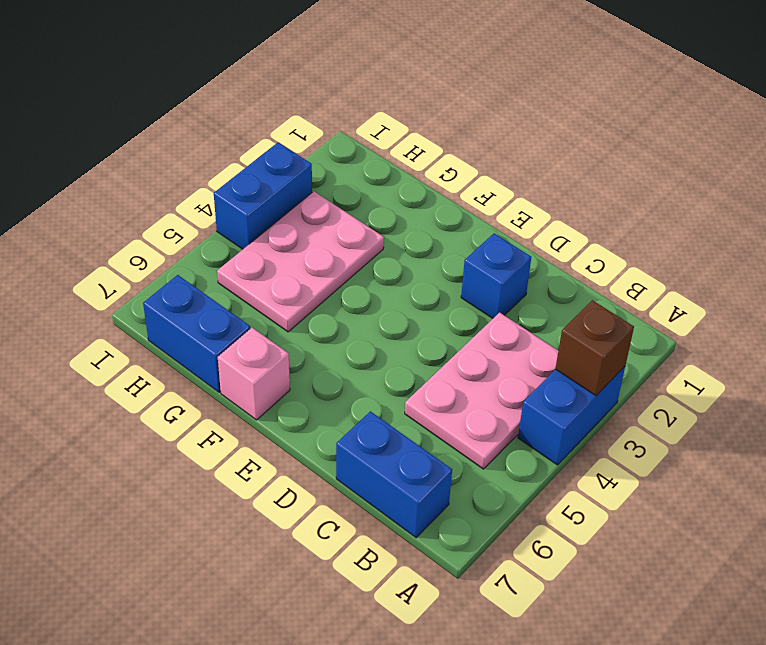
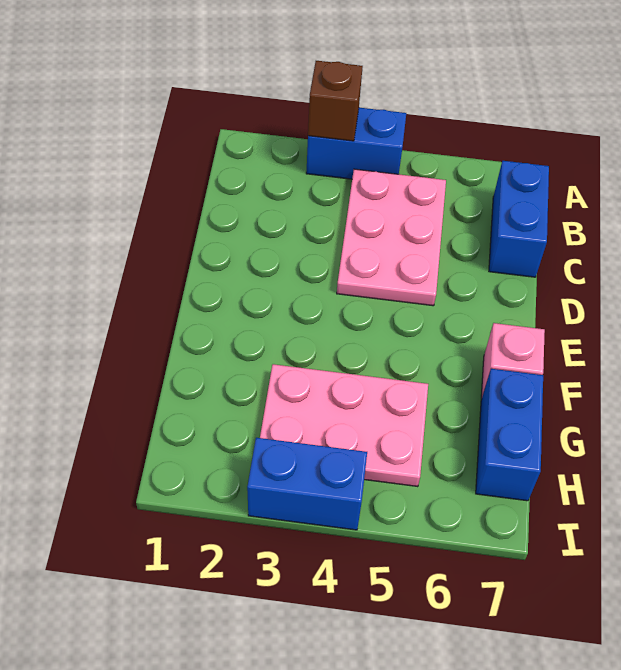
pink plate B3:C5 level 1 -> pink plate B4:D5 level 1
blue brick D2 level 1 -> none

